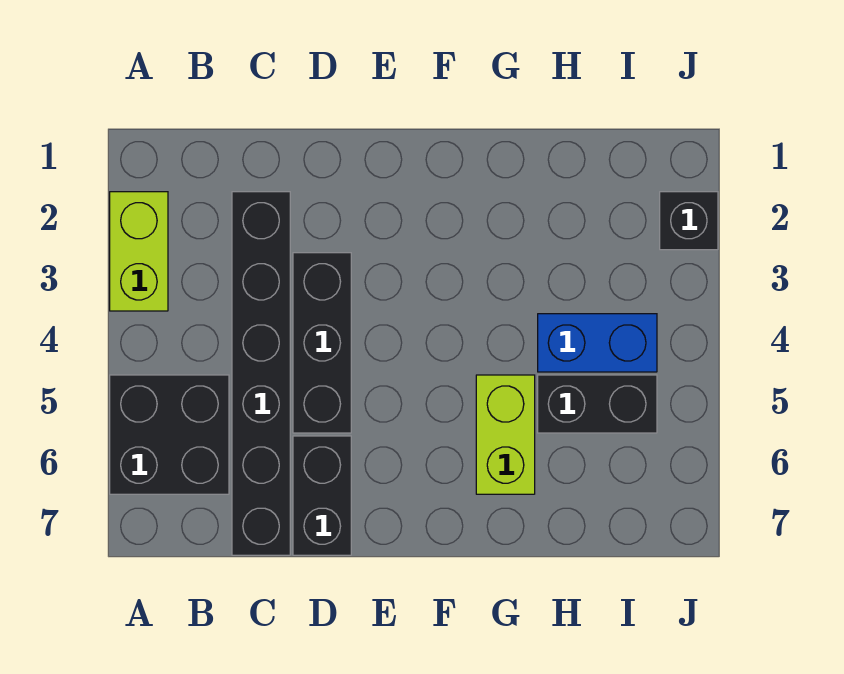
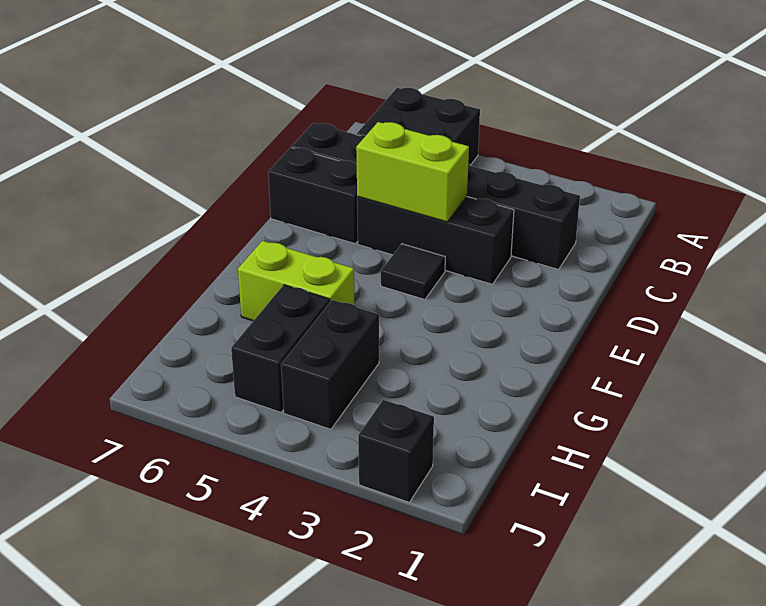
lime brick A2:A3 level 1 -> lime brick D4:D5 level 2
none -> black tile E4 level 1
blue brick H4:I4 level 1 -> black brick H4:I4 level 1

